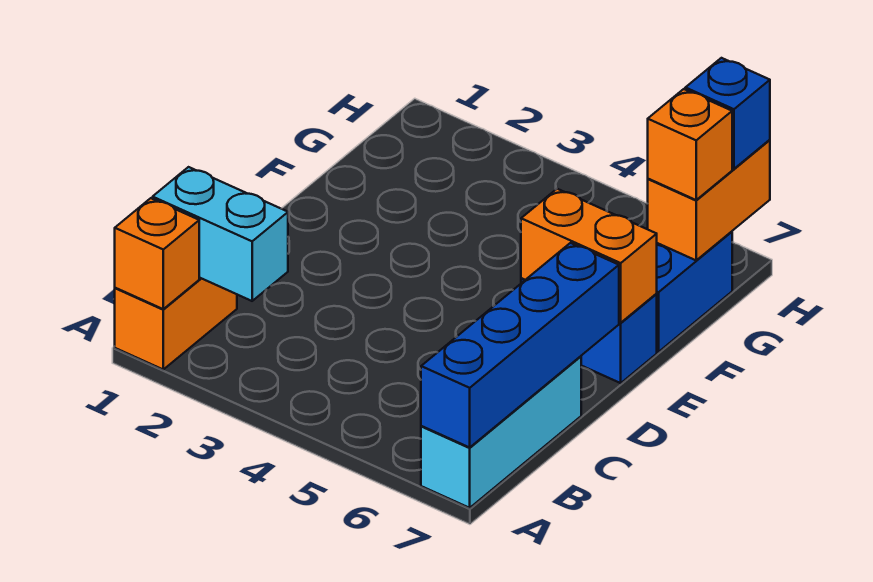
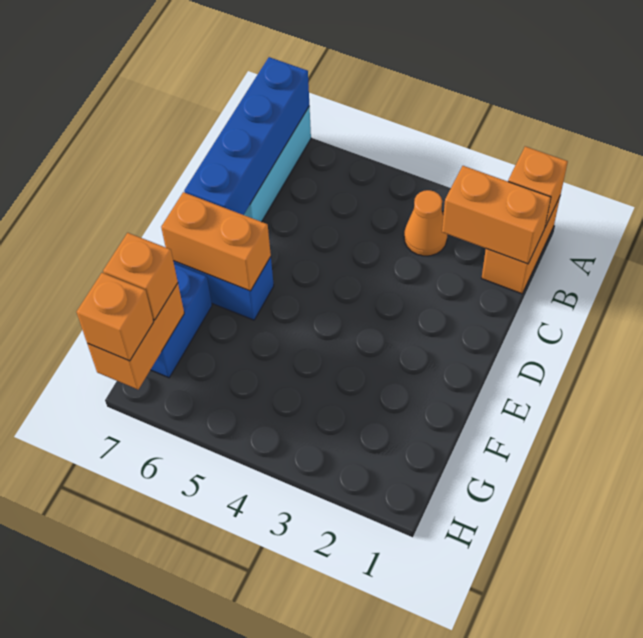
cyan brick B1:B2 level 2 -> orange brick B1:B2 level 2
none -> orange cone B3 level 1
blue brick H7 level 3 -> orange brick H7 level 3

